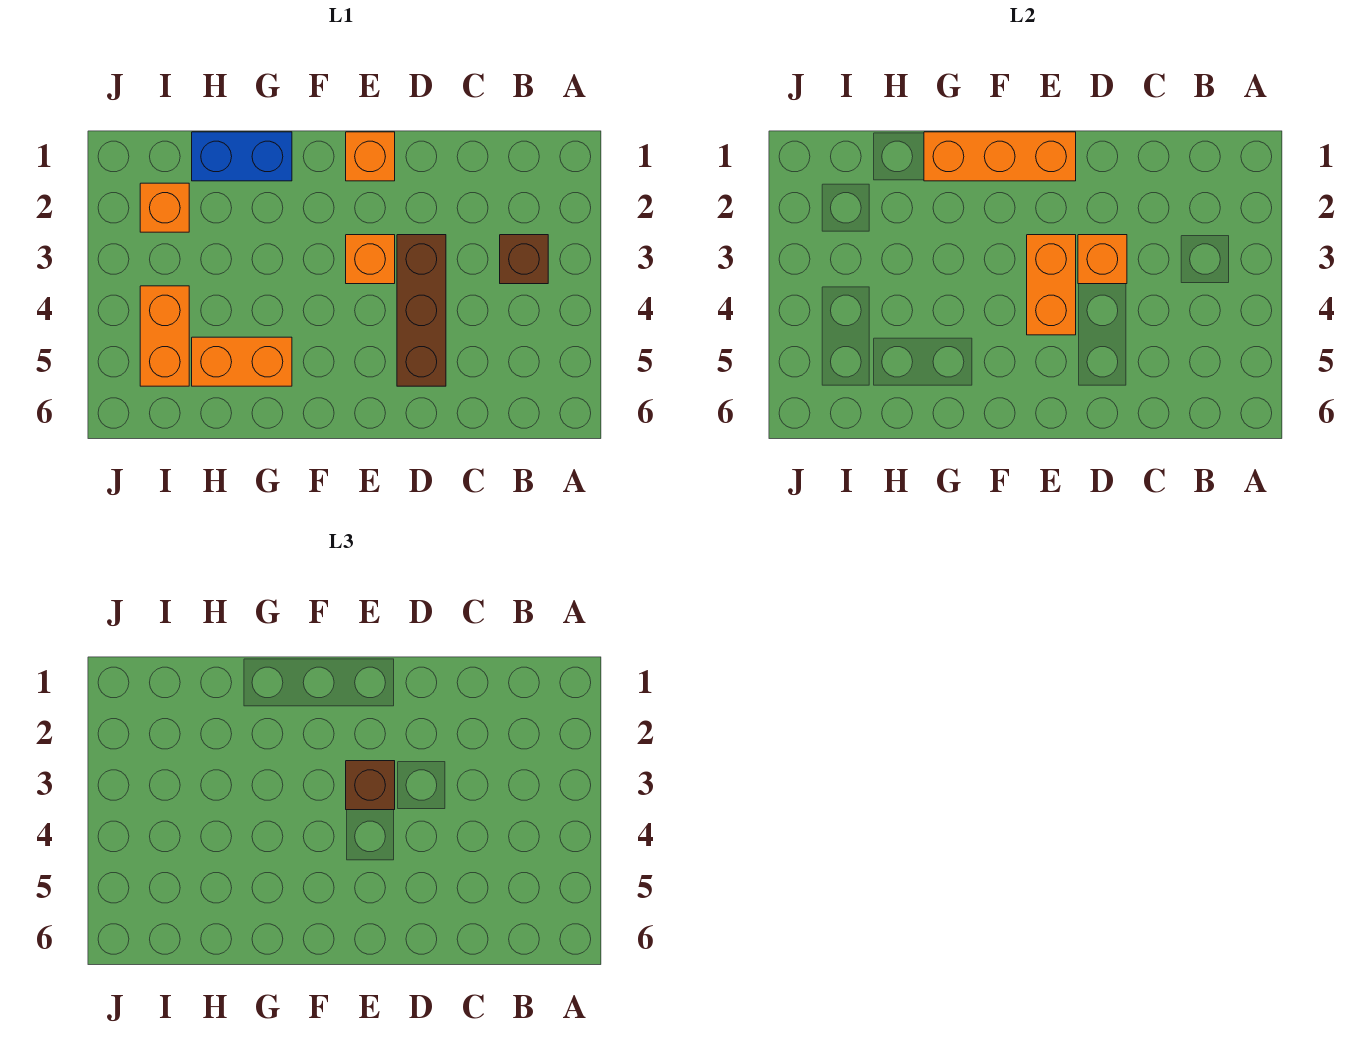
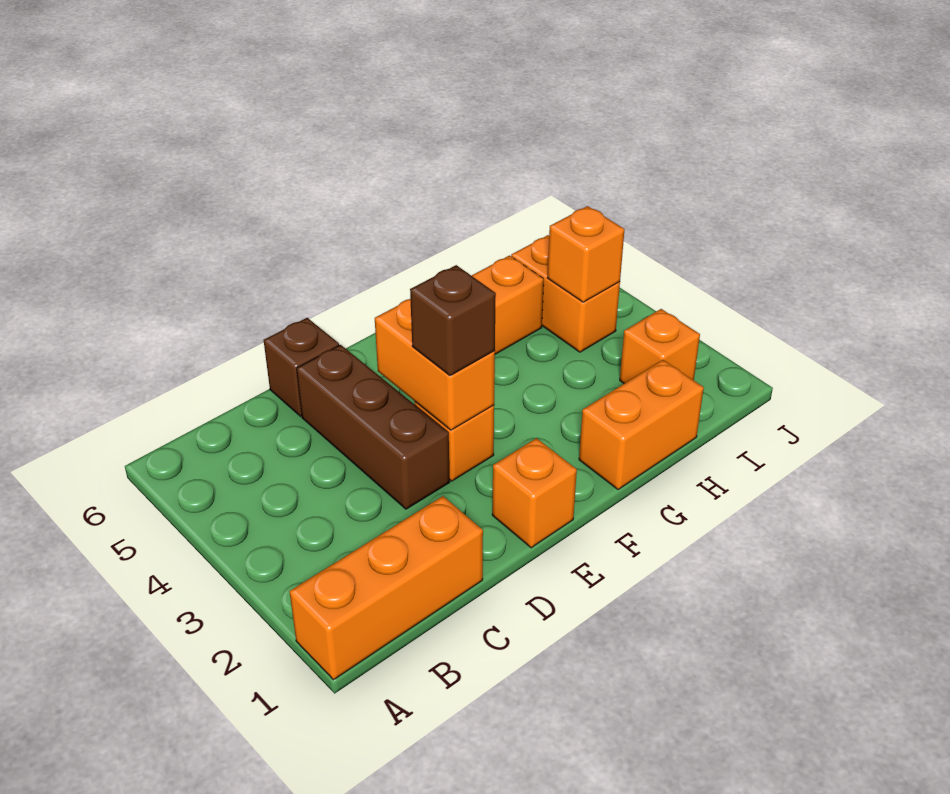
brown brick B3 level 1 -> brown brick D6 level 1
orange brick D3 level 2 -> orange brick I4 level 2
orange brick E1:G1 level 2 -> orange brick A1:C1 level 1
blue brick G1:H1 level 1 -> orange brick G1:H1 level 1

